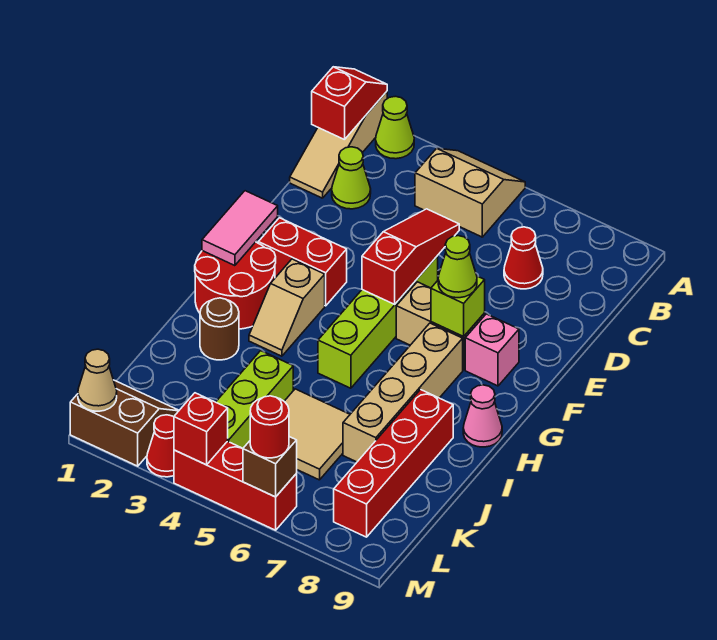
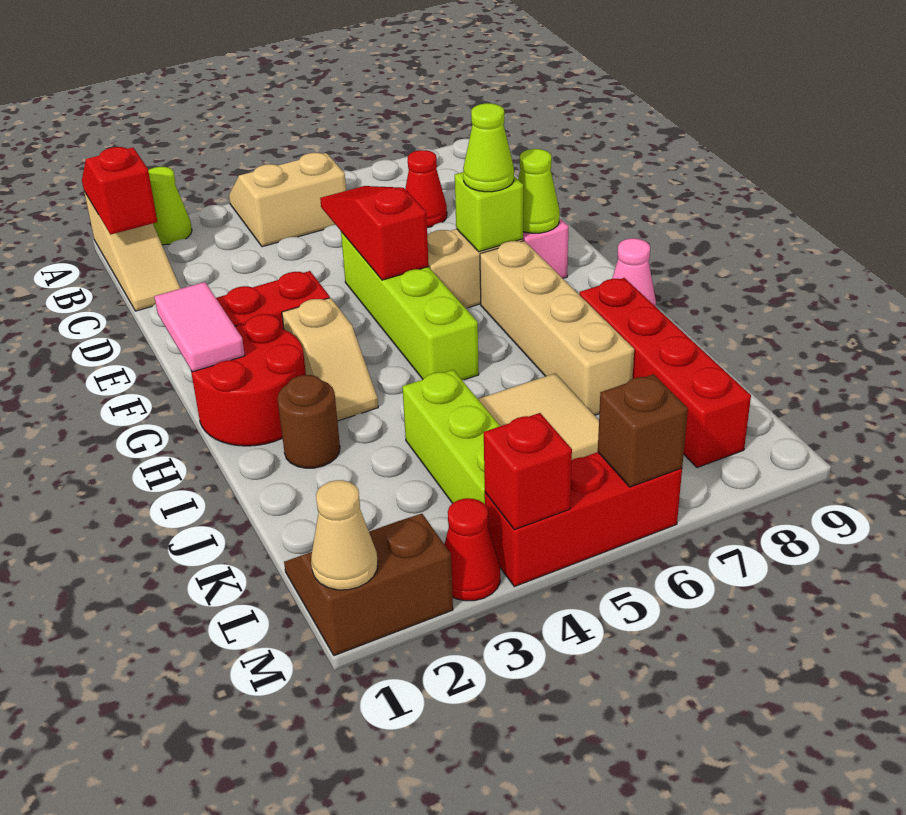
lime cone C2 level 1 -> lime cone F8 level 2
red round brick M6 level 3 -> none

